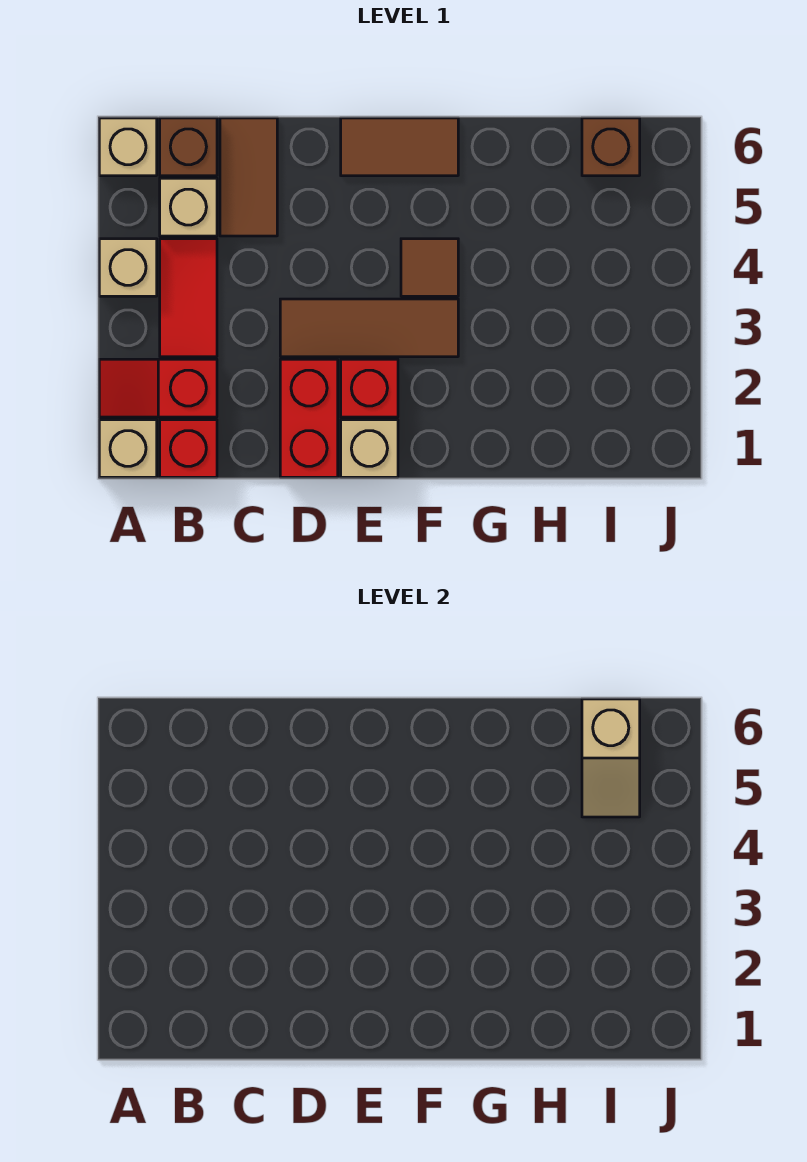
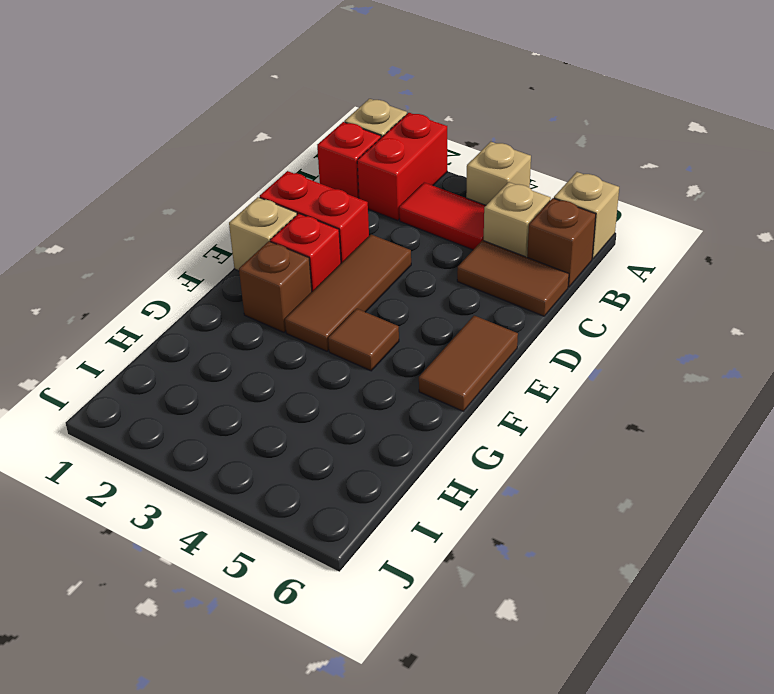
red slope A2:B2 level 1 top B -> red brick A2:B2 level 1
tan slope I5:I6 level 2 top 6 -> none
brown brick I6 level 1 -> brown brick F2 level 1

